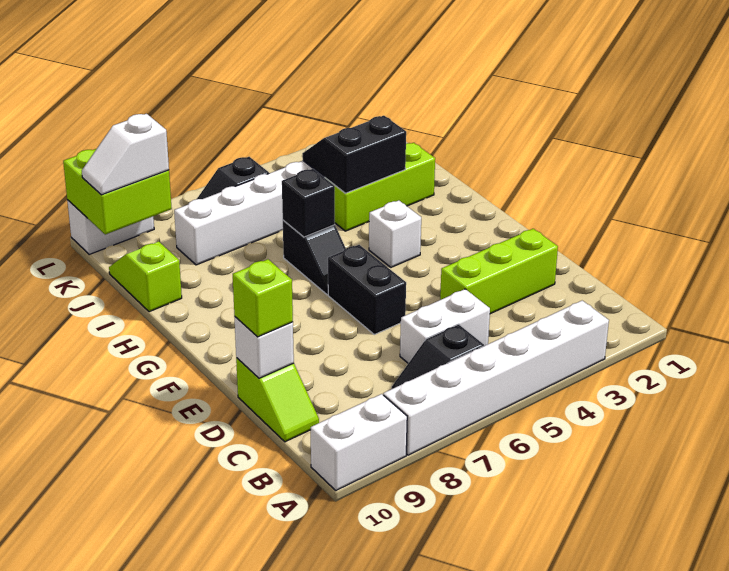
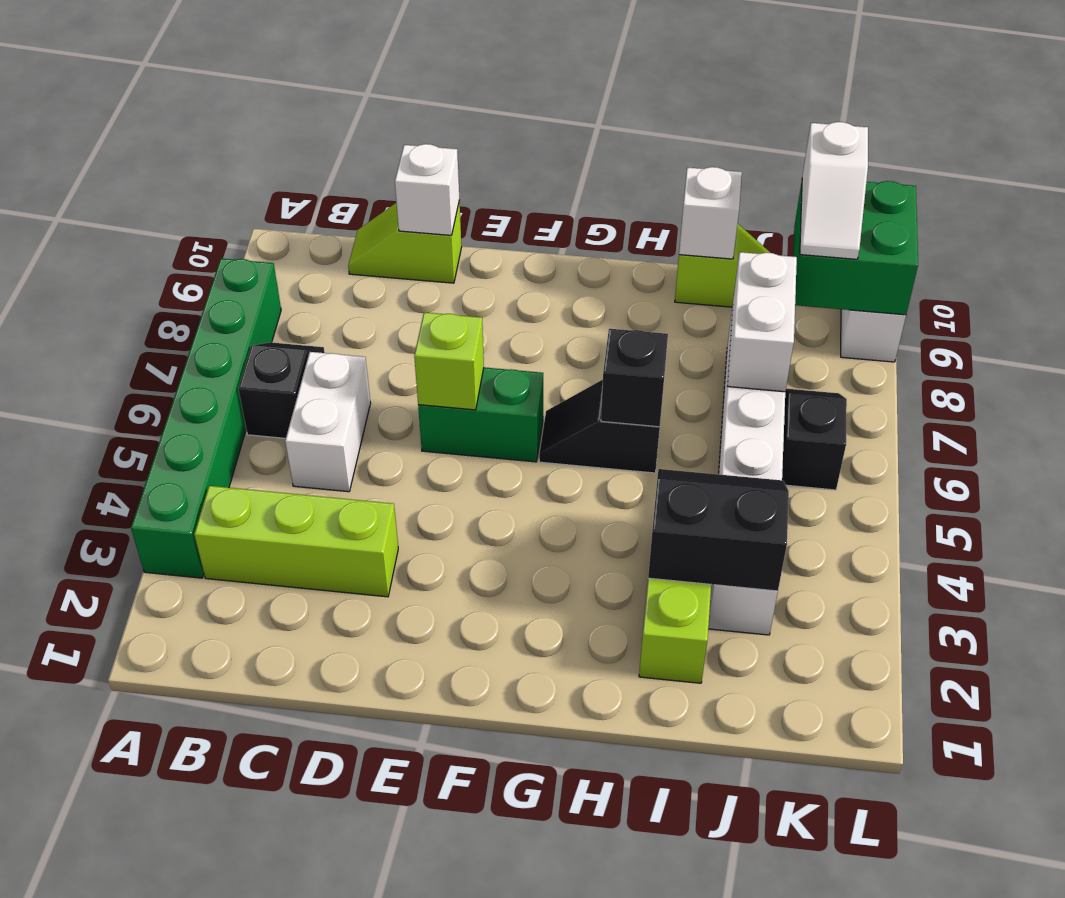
white brick A3:A8 level 1 -> green brick A3:A8 level 1
white brick A9:A10 level 1 -> white brick J7:J8 level 2
lime brick D2:D4 level 1 -> lime brick B3:D3 level 1
lime brick D10 level 3 -> lime brick E6 level 2
black brick E6:F6 level 1 -> green brick E6:F6 level 1
white brick G4 level 1 -> white brick I10 level 2
black slope I3:J4 level 2 top I -> black slope I3:J4 level 2 top 3
lime brick K9:L10 level 2 -> green brick K9:L10 level 2
white slope K9:K10 level 3 top 9 -> white slope K9:K10 level 3 top 10

